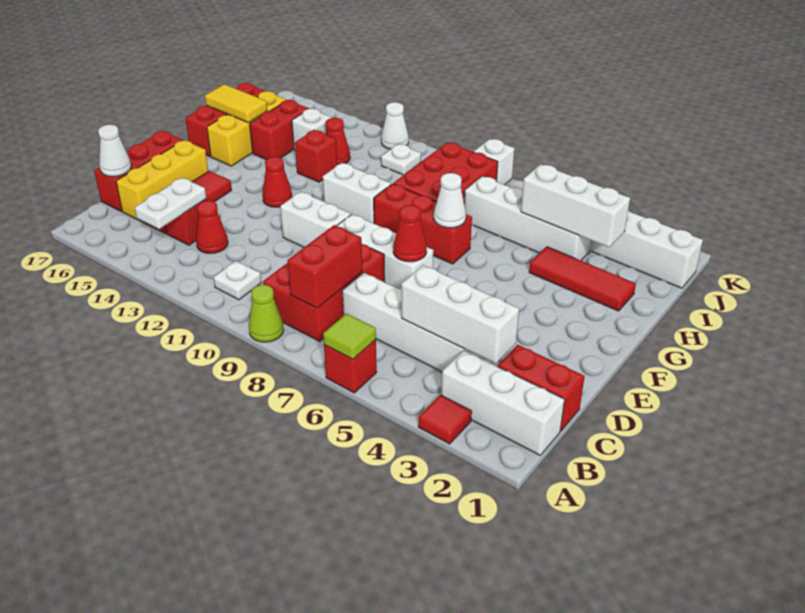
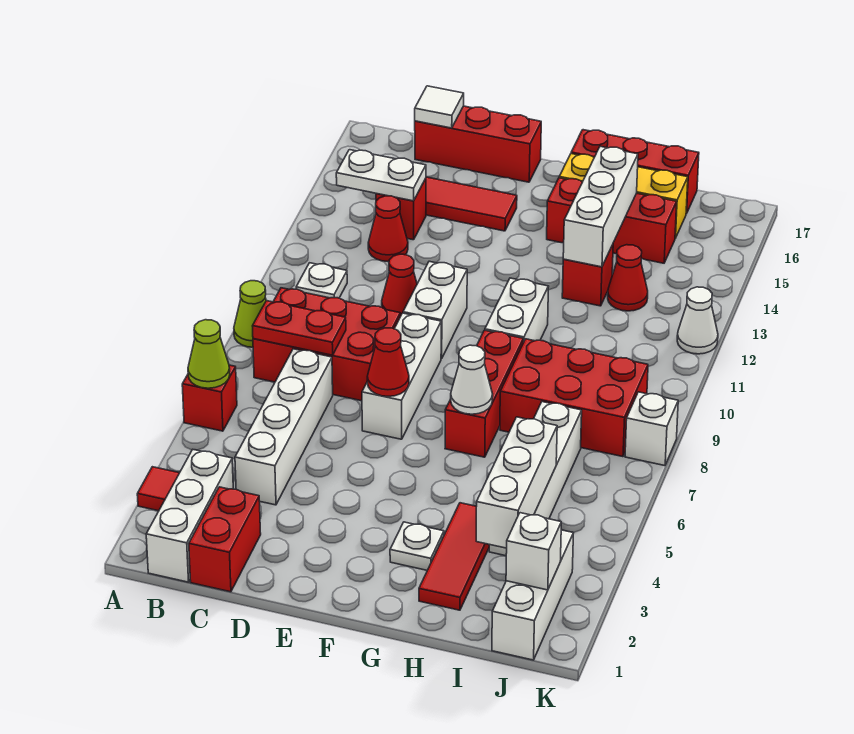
lime tile A6 level 2 -> lime cone A6 level 2
red brick B8:C8 level 2 -> red plate B8:C8 level 2
white brick C3:C5 level 2 -> white brick H13:H15 level 2
yellow brick C16:E16 level 1 -> none
white cone C17 level 2 -> white tile C17 level 2
red cone F13 level 1 -> red cone D11 level 1
red brick H15:I15 level 1 -> red brick G15:I15 level 1
yellow tile H16:H17 level 2 -> none
white brick I14 level 1 -> white brick J2 level 2
white plate J11 level 1 -> white plate G3 level 1

